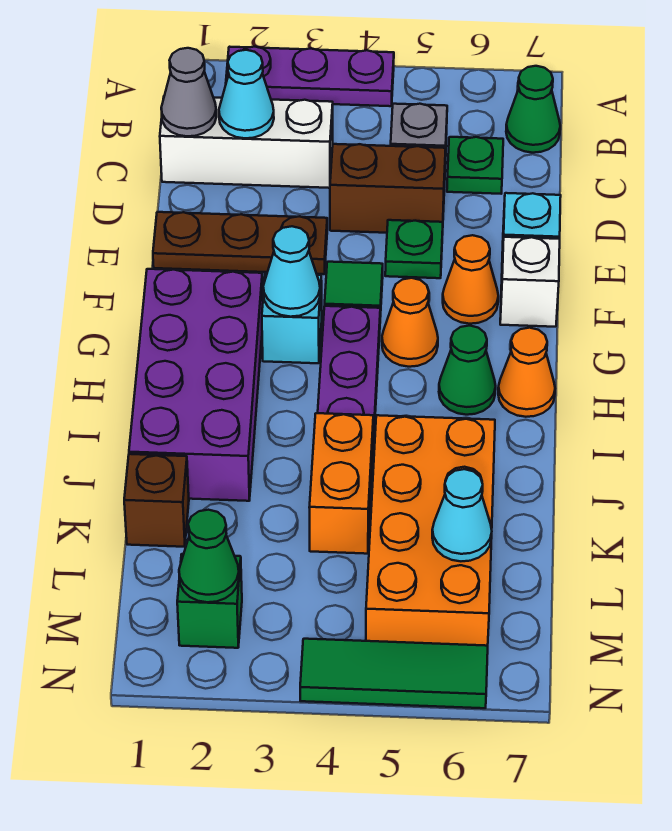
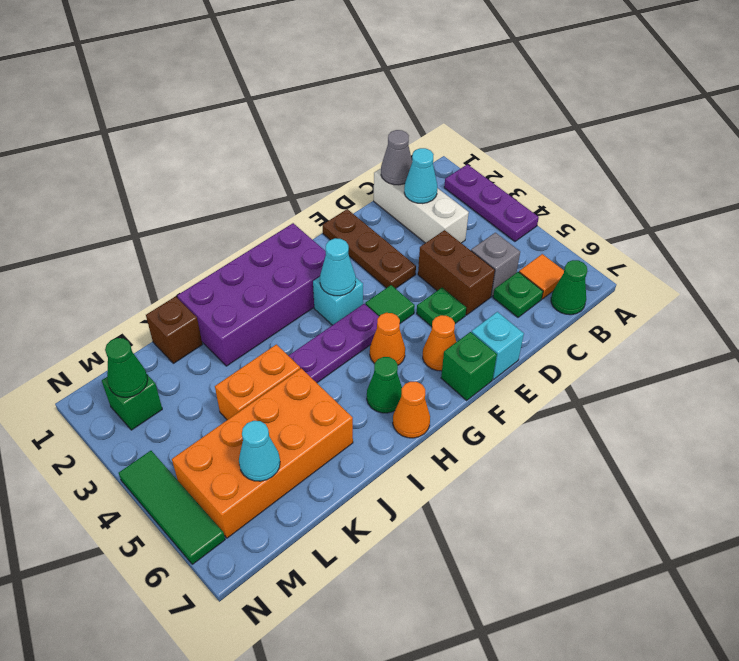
none -> orange tile B6 level 1
white brick F7 level 1 -> green brick F7 level 1

